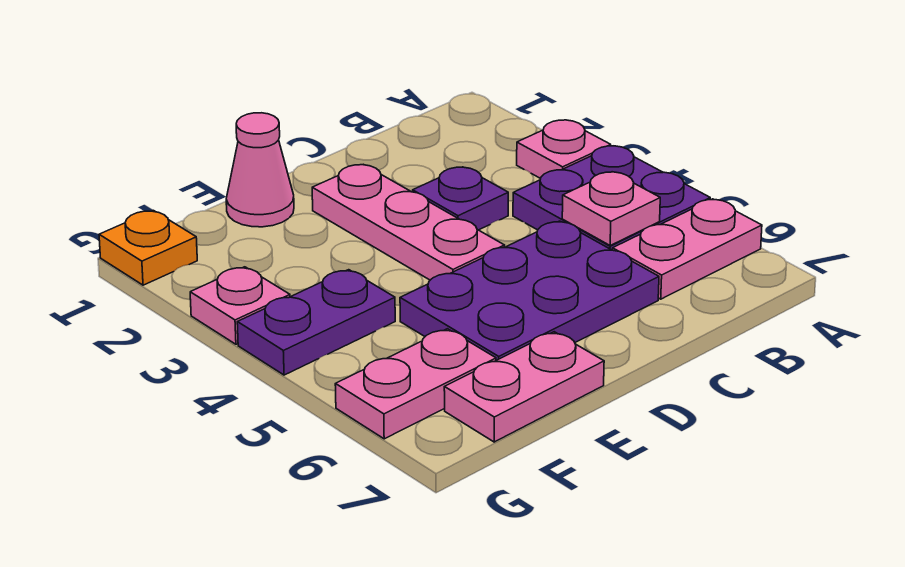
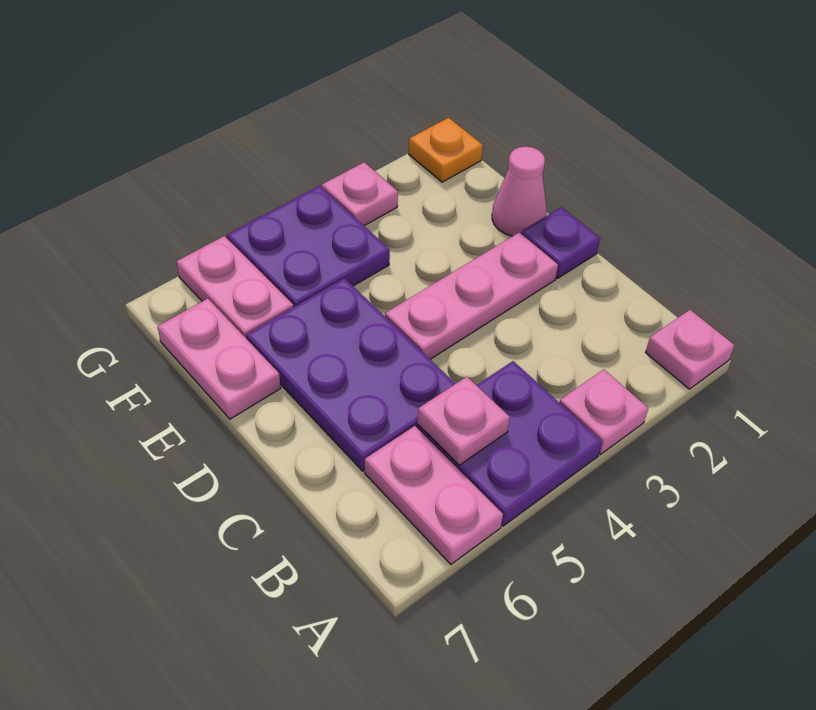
none -> pink plate A1 level 1
purple plate C3 level 1 -> purple plate D1 level 1
purple plate F4:G4 level 1 -> purple plate F4:G5 level 1

